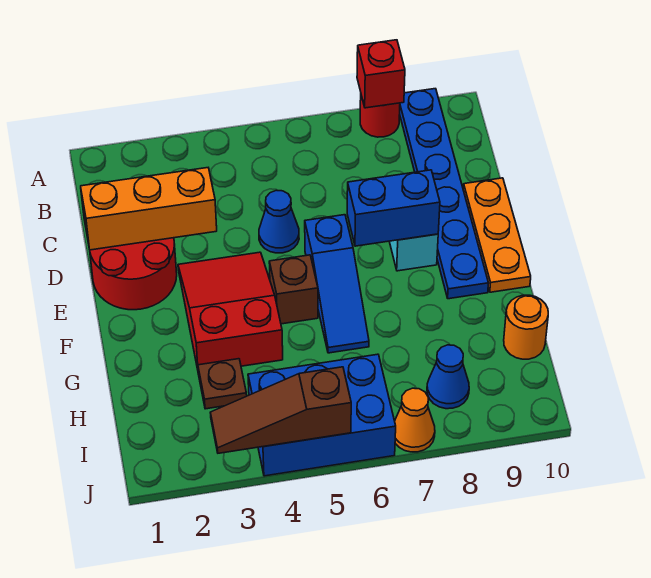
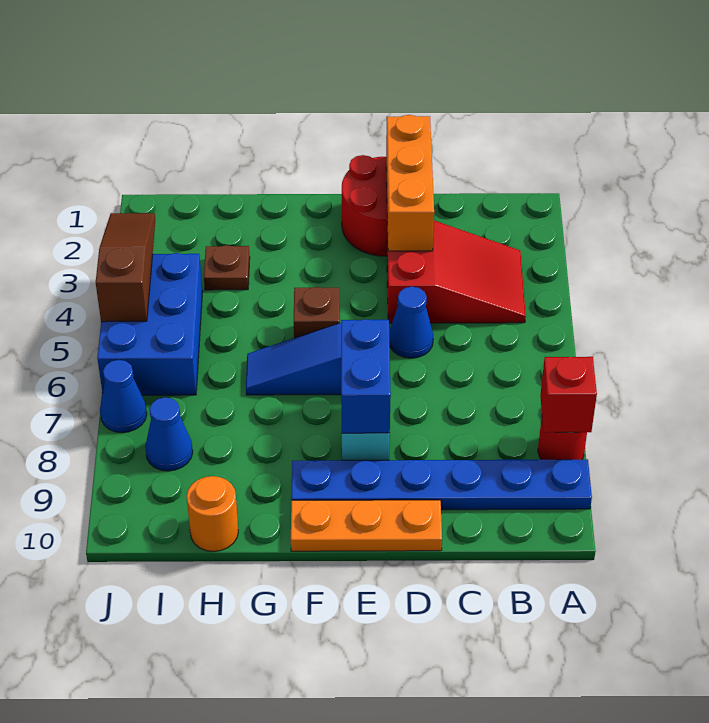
red slope E3:G4 level 1 top G -> red slope B3:D4 level 1 top D
orange cone J7 level 1 -> blue cone J7 level 1

